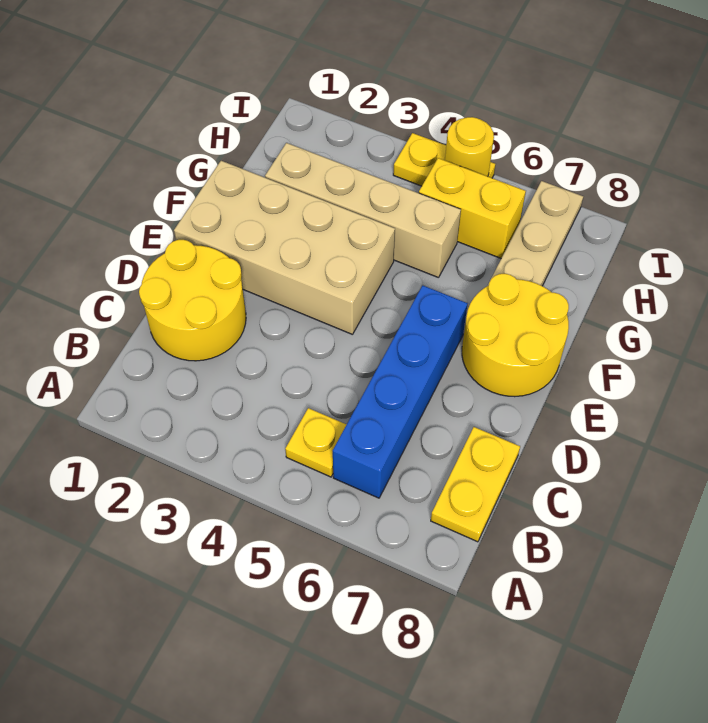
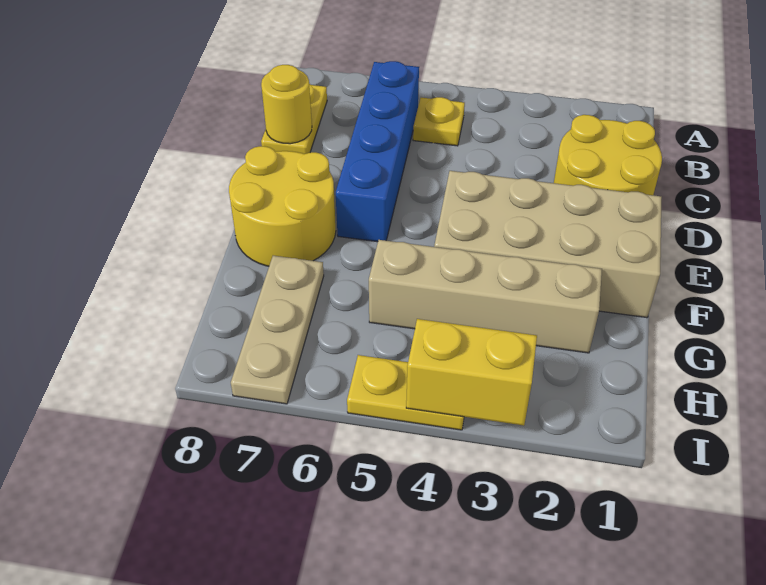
yellow brick H5:H6 level 1 -> yellow brick I3:I4 level 2
yellow round brick I5 level 2 -> yellow round brick C8 level 2

